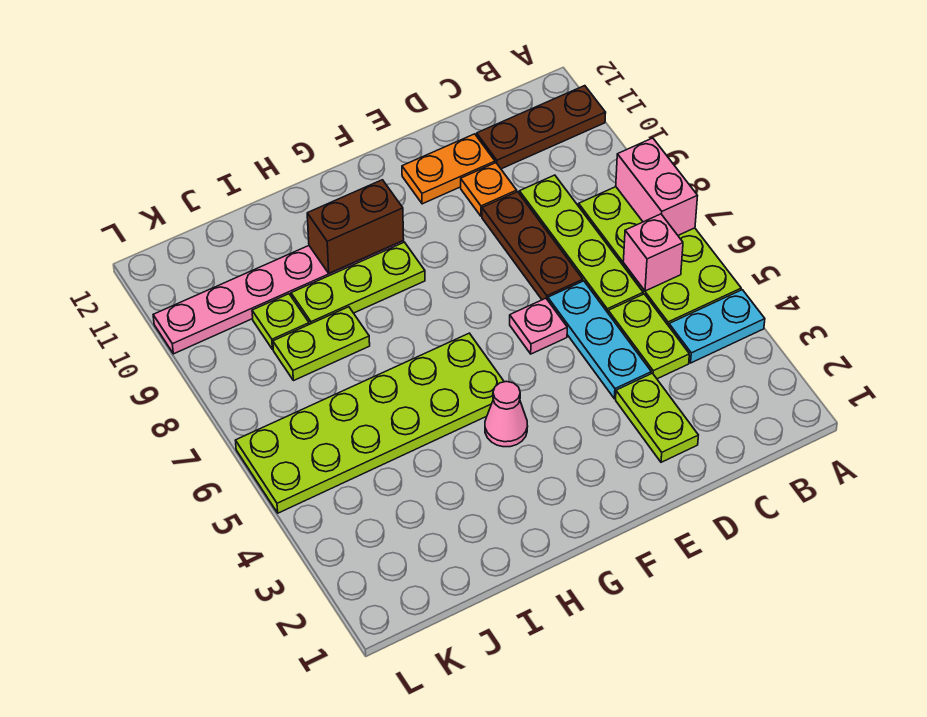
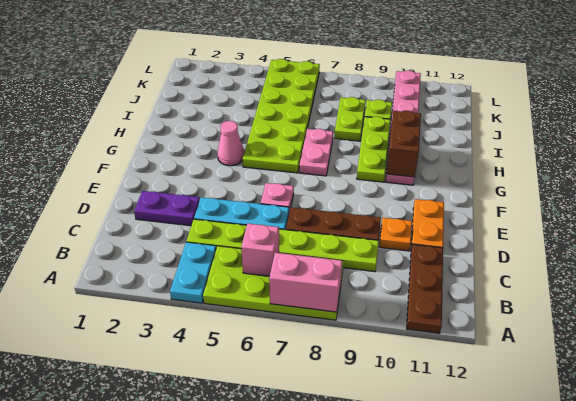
lime plate D2:D3 level 1 -> purple plate D2:D3 level 1
none -> pink plate G7:H7 level 1

